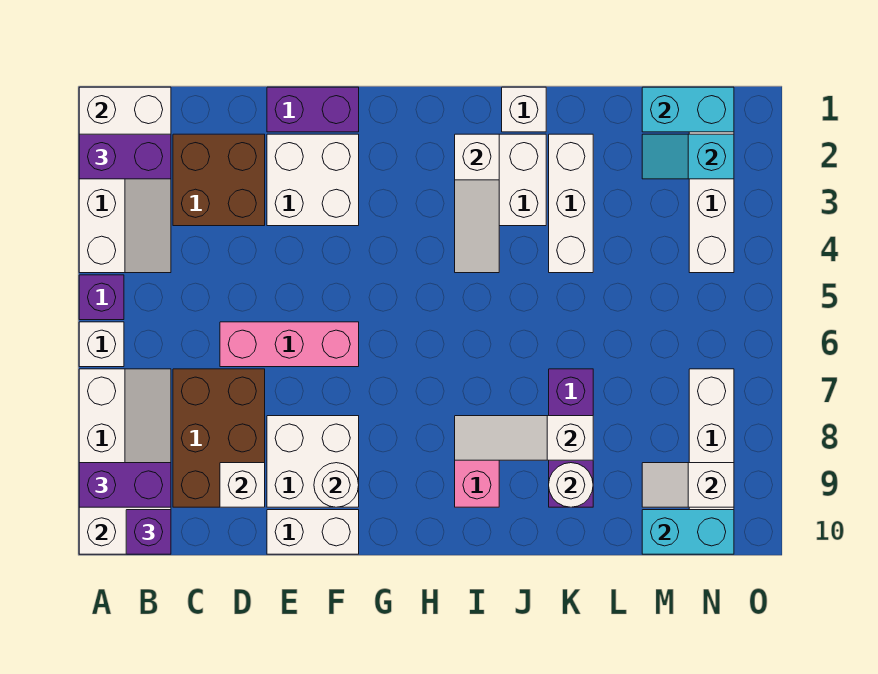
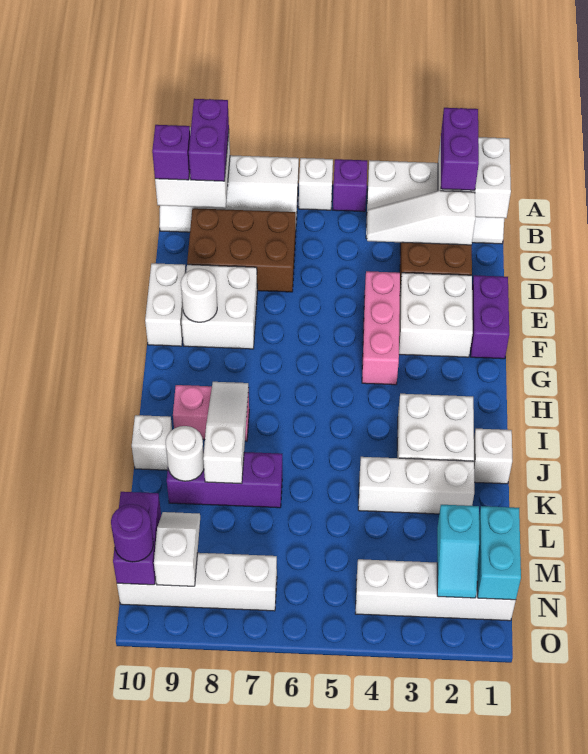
pink brick D6:F6 level 1 -> pink brick E4:G4 level 1
white brick D9 level 2 -> white brick J10 level 1
white slope I2:I4 level 2 top 2 -> white slope C2:C4 level 2 top 2
cyan slope M2:N2 level 2 top N -> cyan slope M2:N2 level 2 top M
cyan brick M10:N10 level 2 -> purple brick M10:N10 level 2
none -> purple round brick N10 level 3

